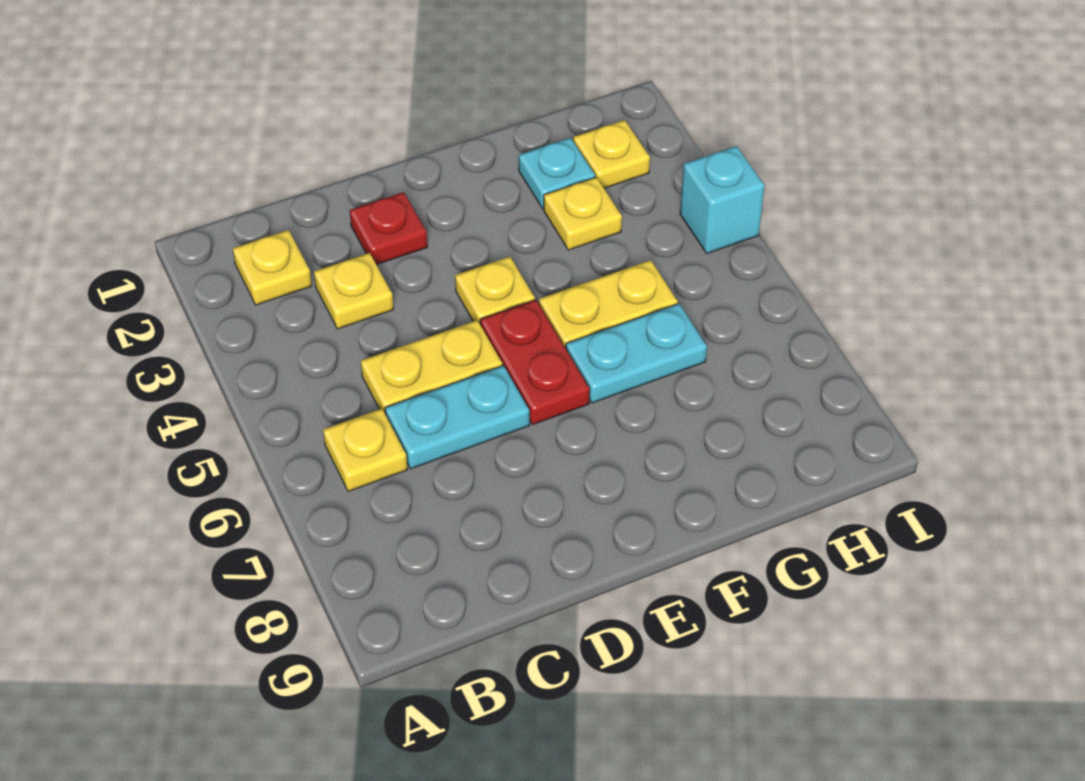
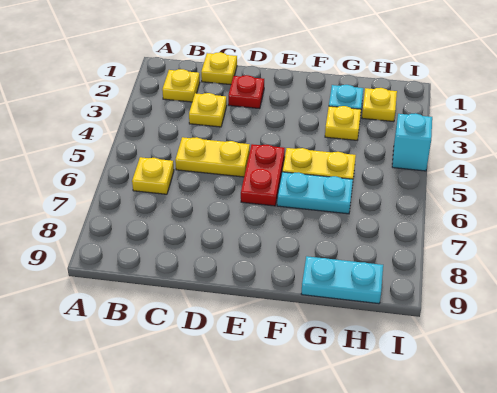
cyan plate C6:D6 level 1 -> cyan plate G9:H9 level 1
yellow plate E4 level 1 -> yellow plate C1 level 1

